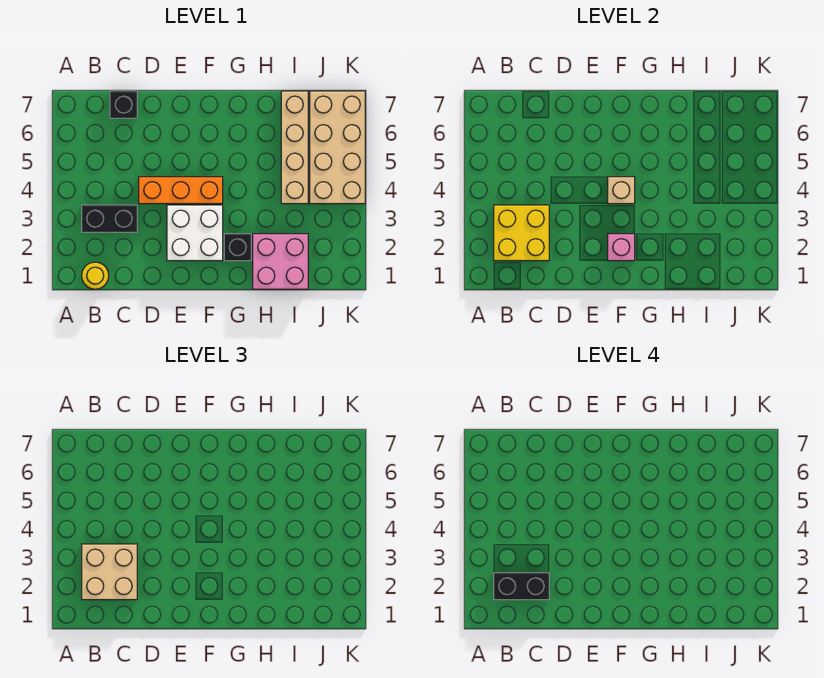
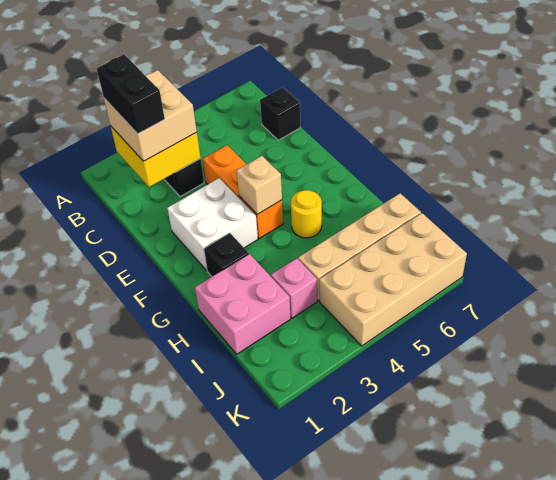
yellow round brick B1 level 1 -> yellow round brick G5 level 1
pink brick F2 level 2 -> pink brick I3 level 1

